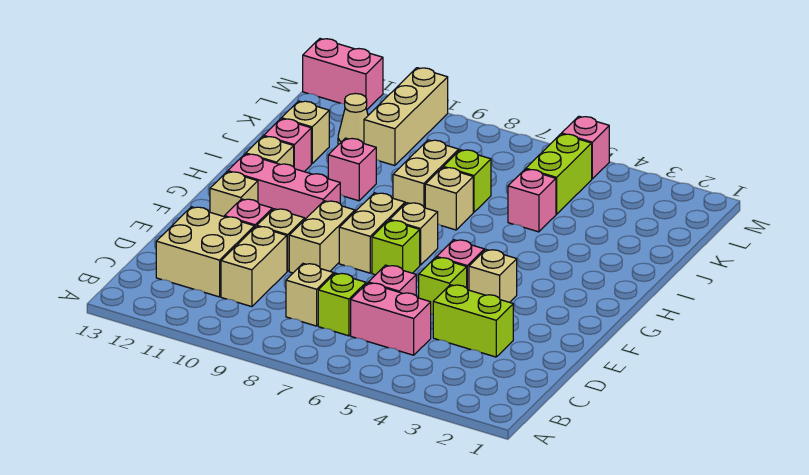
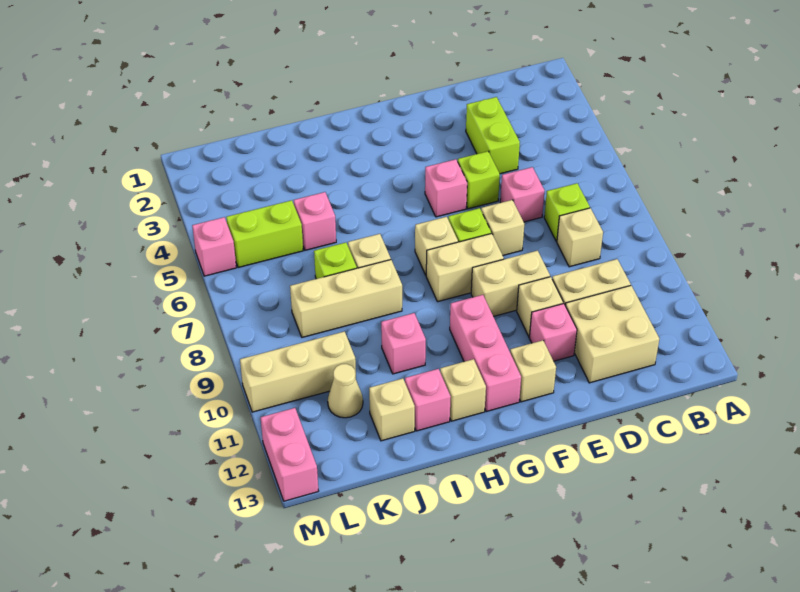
pink brick C5:C6 level 1 -> none
tan brick F4 level 1 -> tan brick E7 level 1
tan brick I8:J8 level 1 -> tan brick I8:K8 level 1

